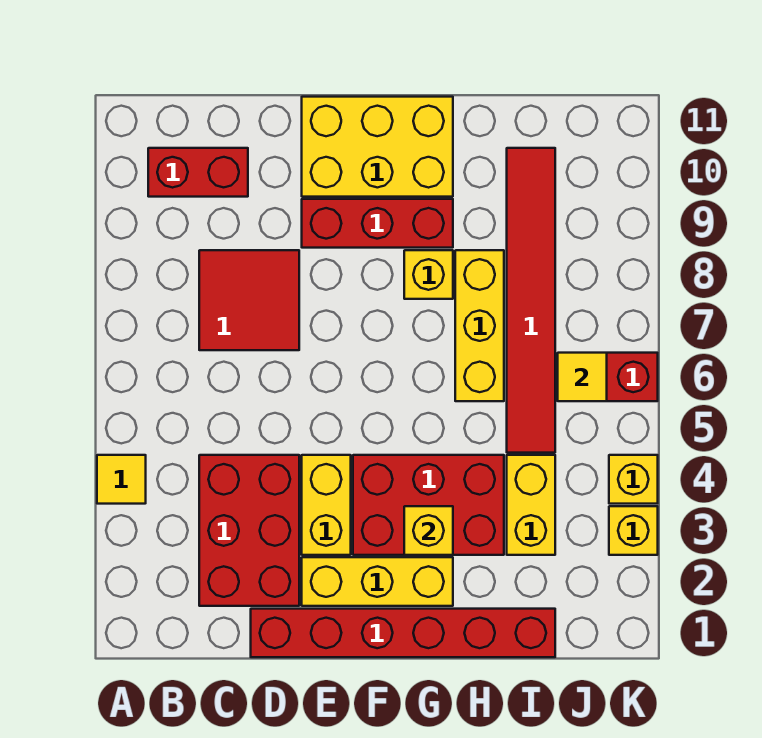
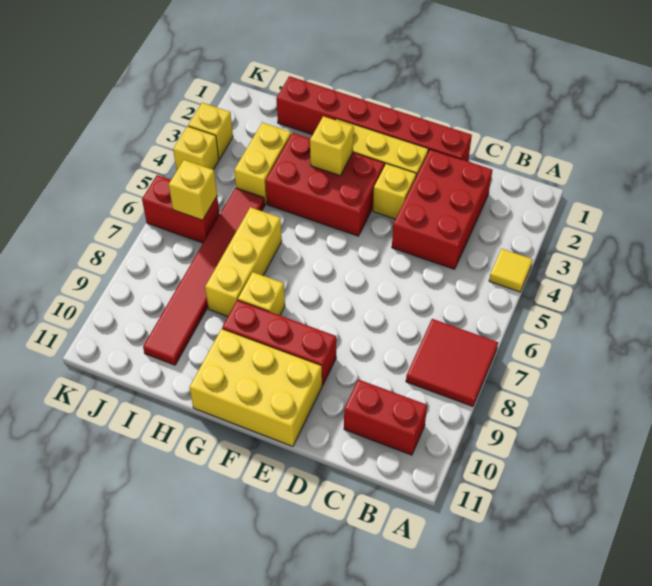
red tile C7:D8 level 1 -> red tile A7:B8 level 1
yellow brick E3:E4 level 1 -> yellow brick E3 level 1
yellow tile J6 level 2 -> yellow brick J6 level 2

